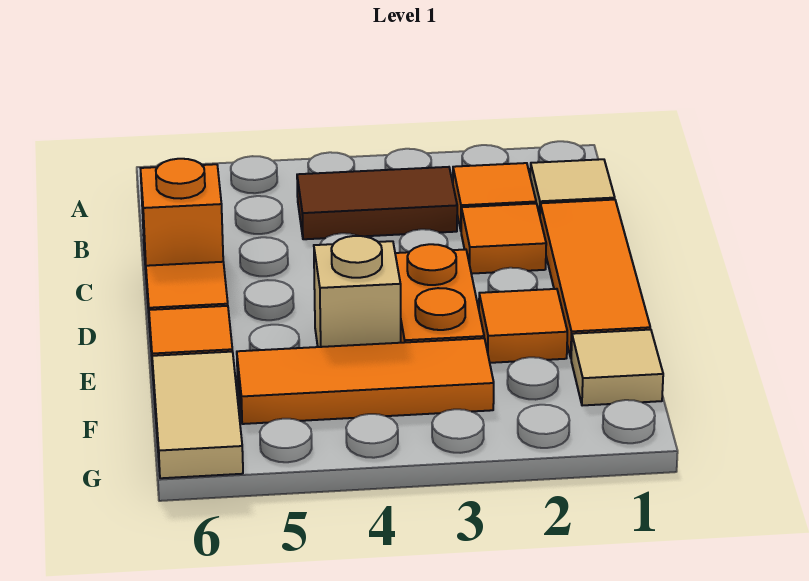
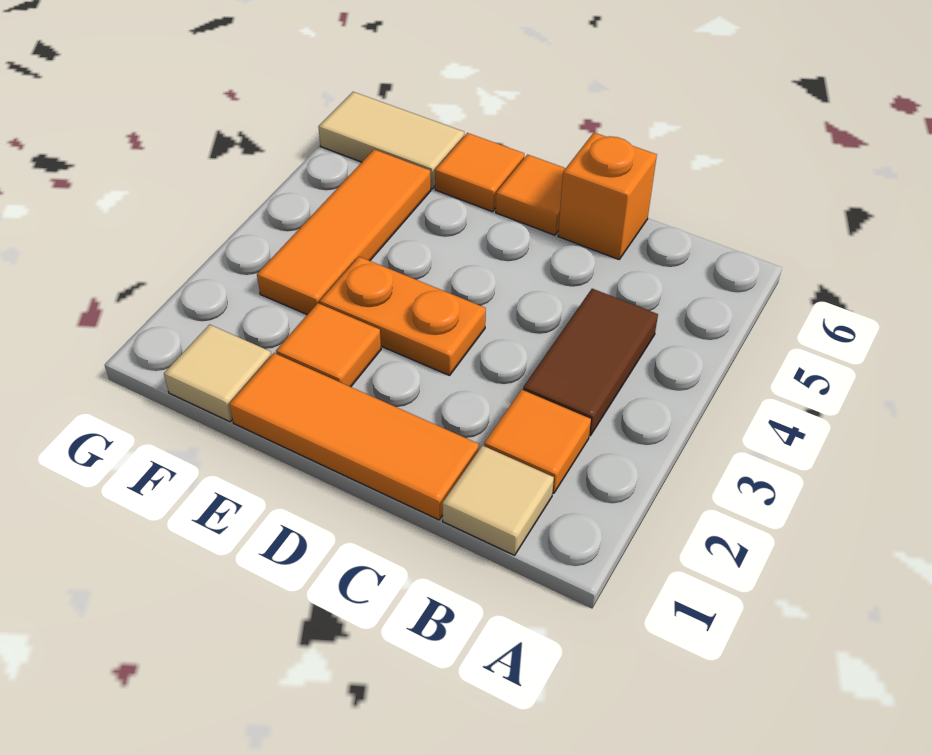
orange tile C2 level 1 -> none
tan brick E4 level 1 -> none

